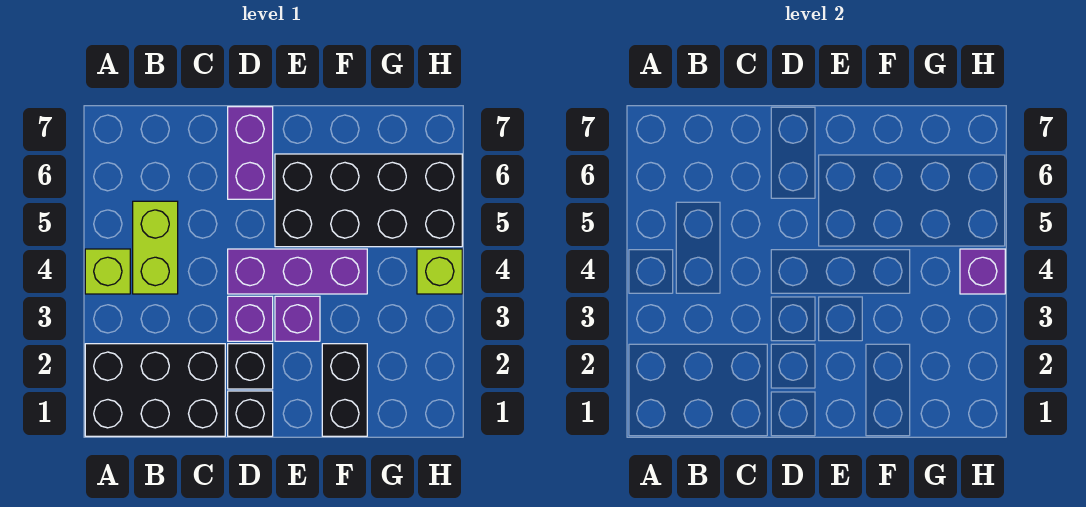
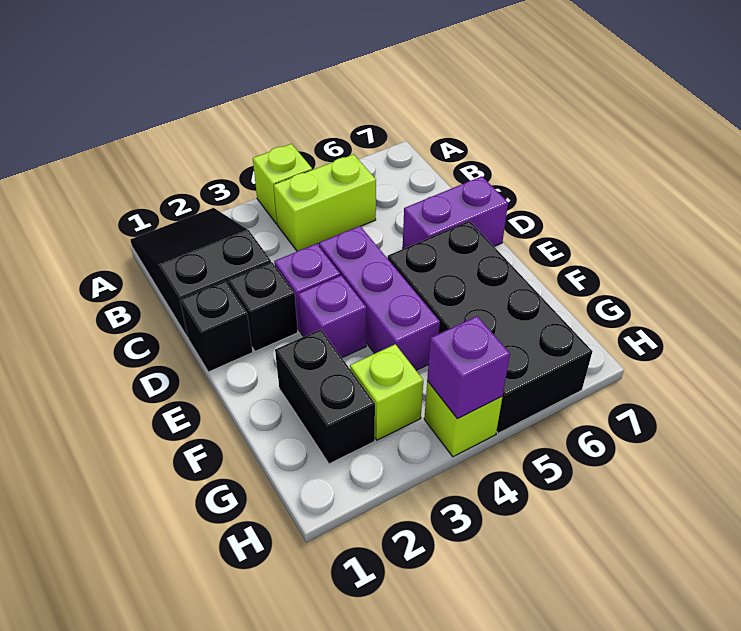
black brick A1:C2 level 1 -> black slope A1:C2 level 1 top C
black brick F1:F2 level 1 -> black brick F2:G2 level 1
none -> lime brick G3 level 1

